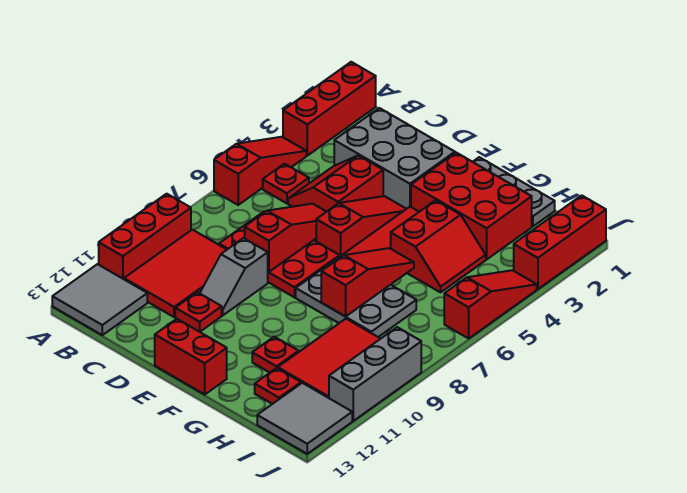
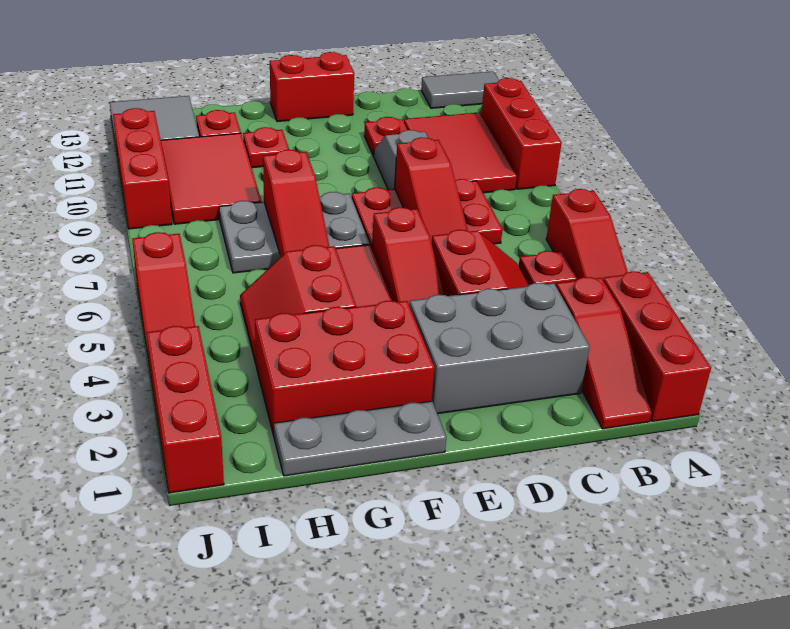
grey tile A12:B13 level 1 -> grey tile A13:B13 level 1
none -> red slope B1:B3 level 1 top 3
grey brick J9:J11 level 1 -> red brick J9:J11 level 1

